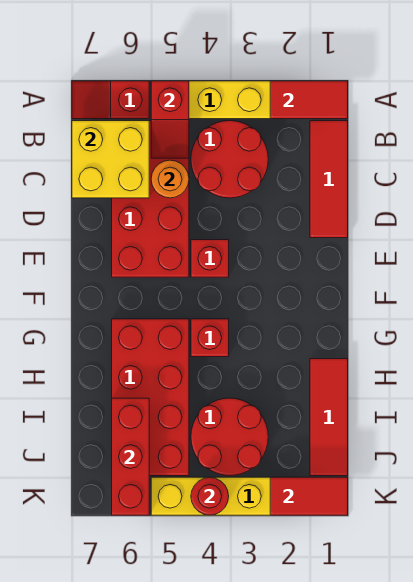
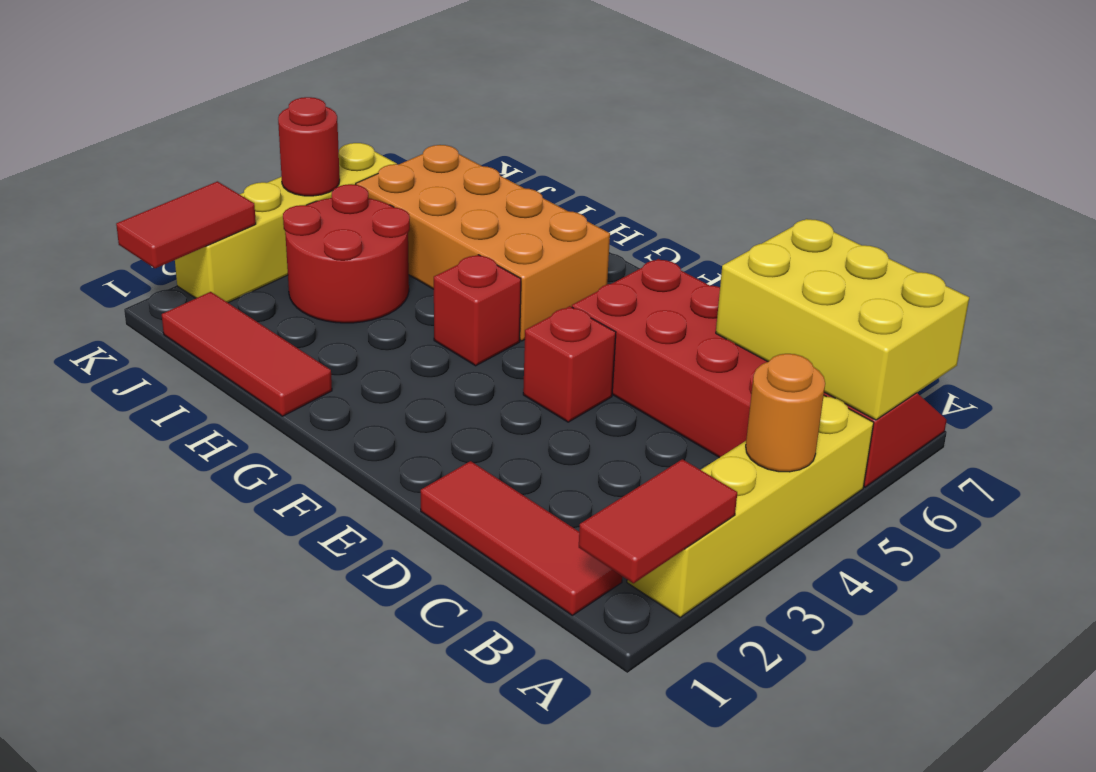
red slope A5:B5 level 2 top A -> none
red round brick B3:C4 level 1 -> none
yellow brick B6:C7 level 2 -> yellow brick A6:C7 level 2
orange round brick C5 level 2 -> orange round brick A4 level 2
red brick G5:J6 level 1 -> orange brick G5:J6 level 1
red brick I6:K6 level 2 -> none

